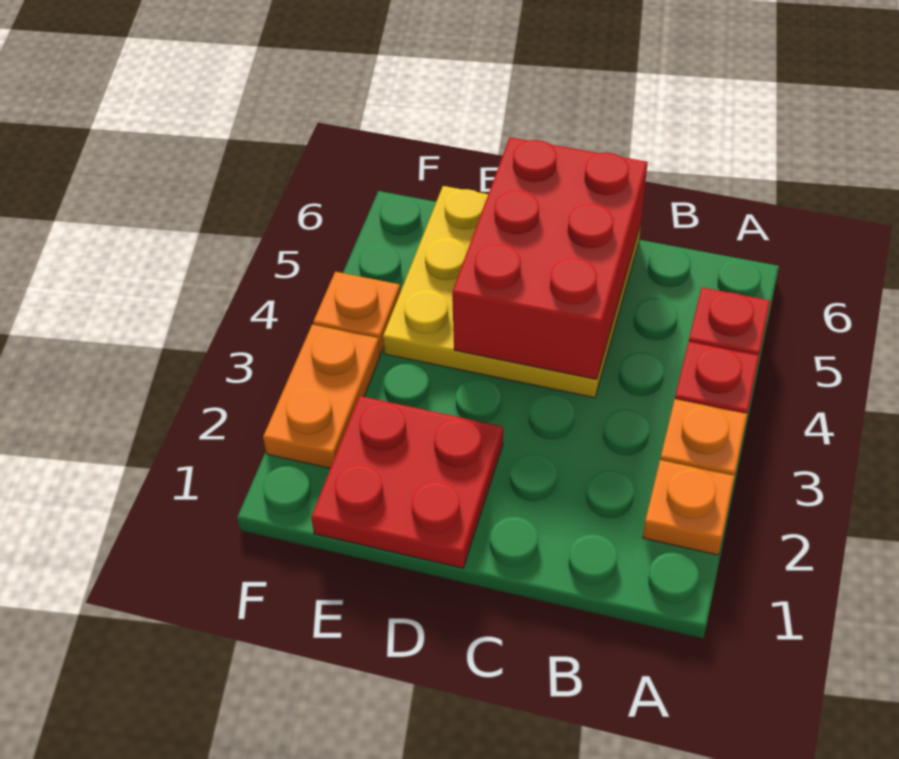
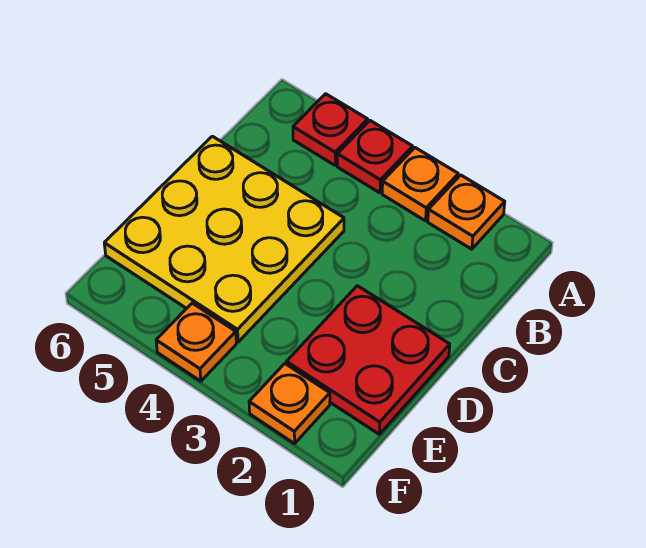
red brick C4:D6 level 2 -> none
orange plate F2:F3 level 1 -> orange plate F2 level 1

